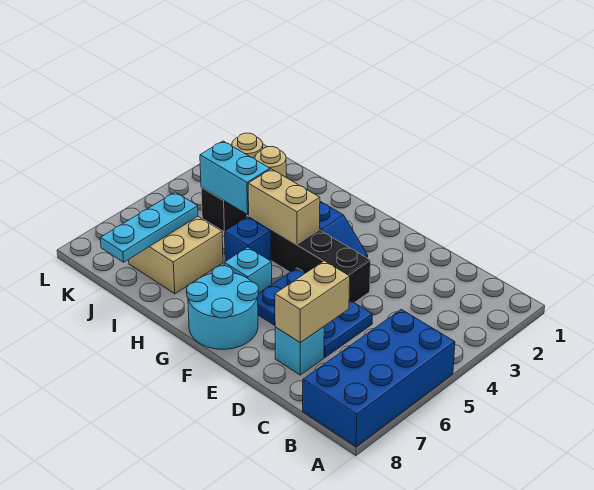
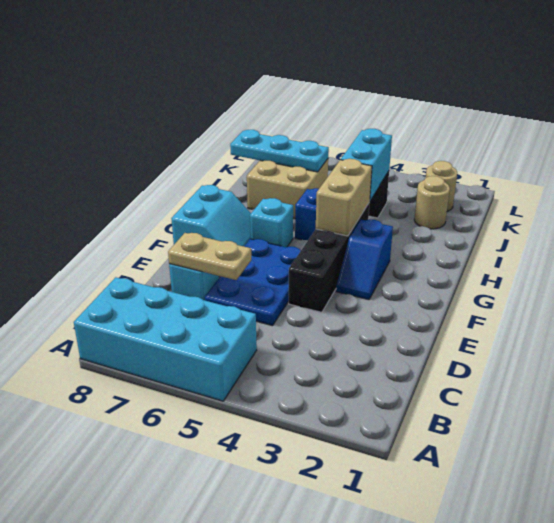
blue brick A5:B8 level 1 -> cyan brick A5:B8 level 1
tan brick D6:D7 level 2 -> tan plate D6:D7 level 2
cyan round brick F7:G8 level 1 -> cyan slope F7:G8 level 1 top 8

